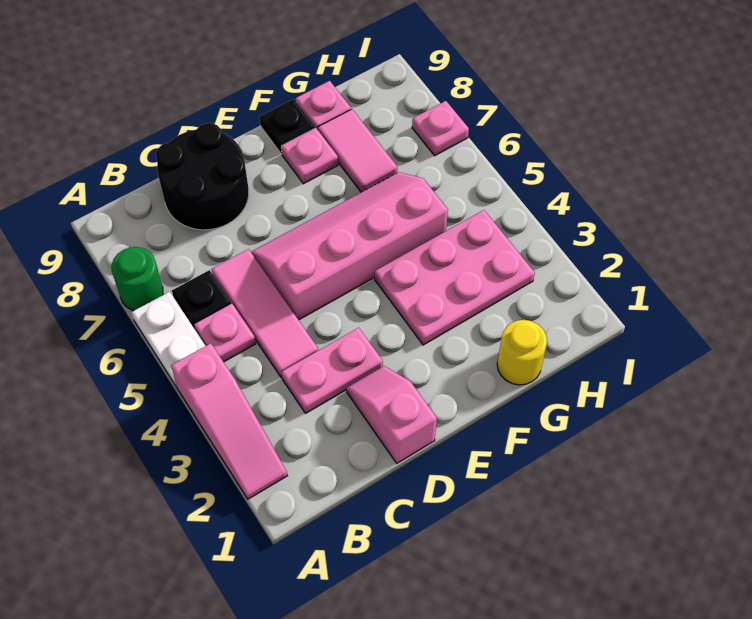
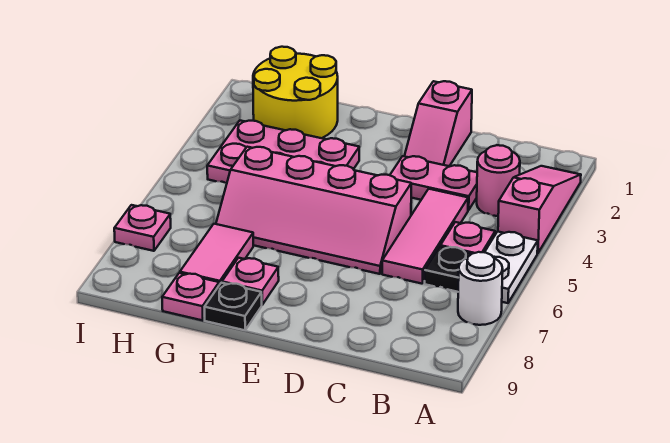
green round brick A7 level 1 -> white round brick A7 level 1
none -> pink round brick B3 level 1
black round brick C8:D9 level 1 -> none
yellow round brick G1 level 1 -> yellow round brick G1:H2 level 1

